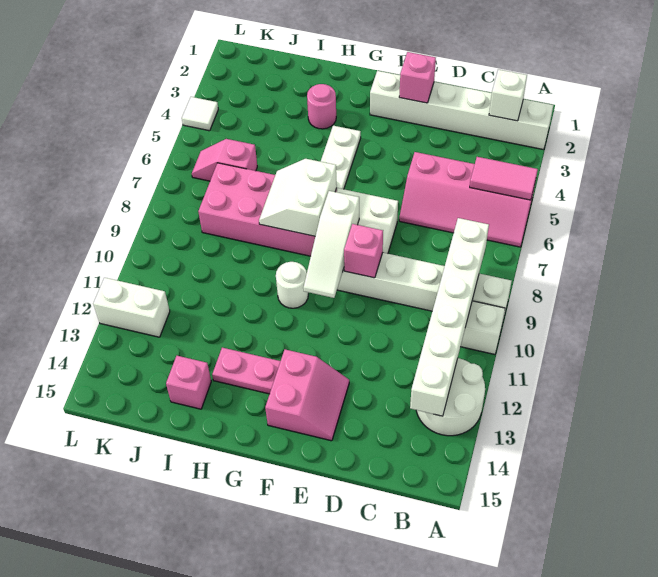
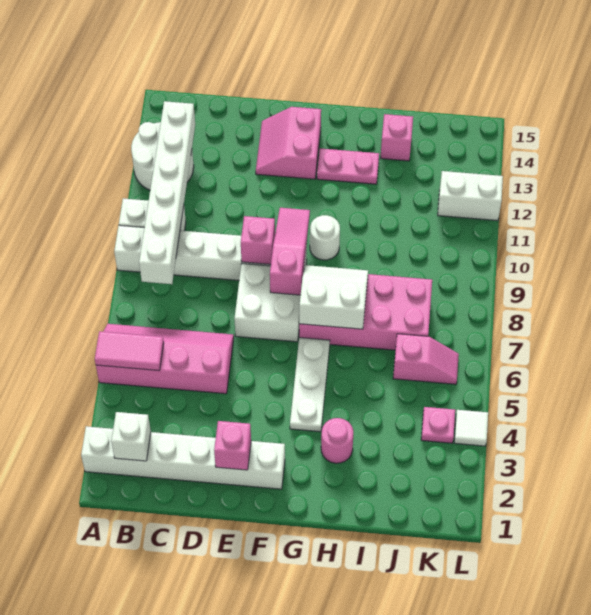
white slope F8:F10 level 2 top 8 -> pink slope F8:F10 level 2 top 8
white slope G7:H8 level 2 top G -> white slope G7:H8 level 2 top 7
none -> pink plate K4 level 1

